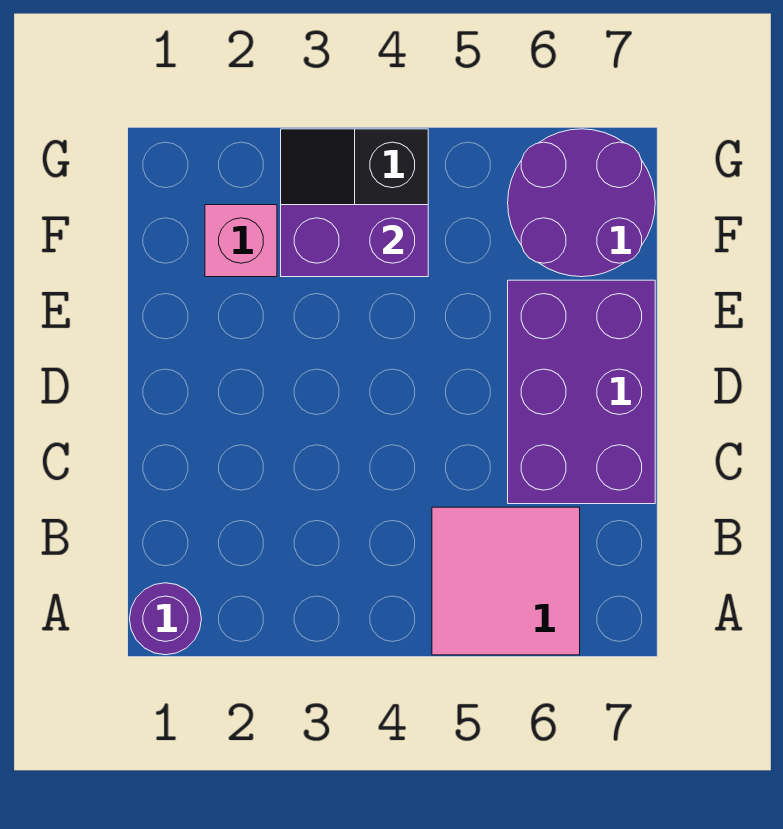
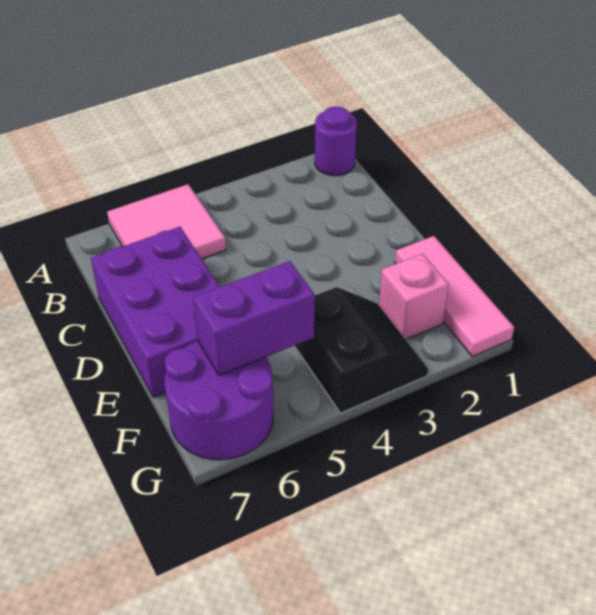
none -> pink tile E1:G1 level 1
purple brick F3:F4 level 2 -> purple brick F5:F6 level 2

